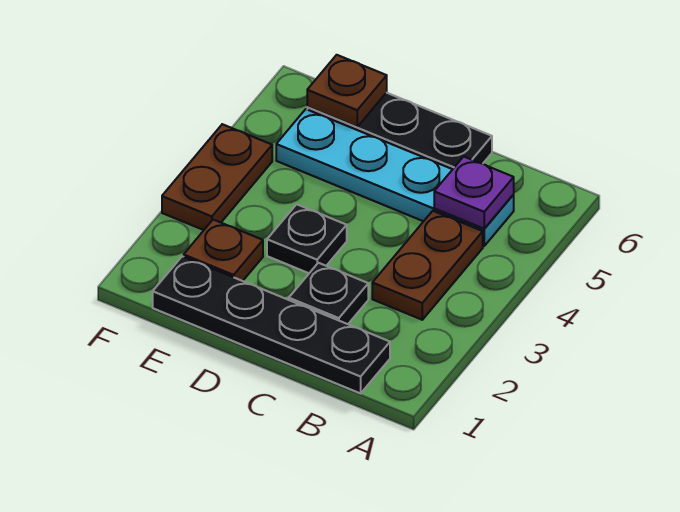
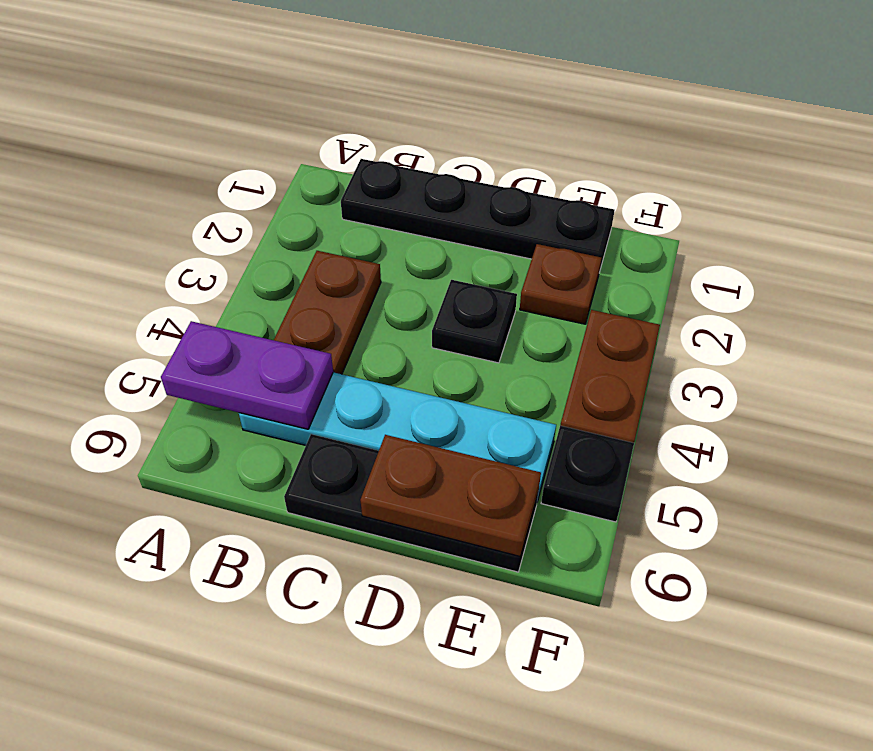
purple plate B5 level 2 -> purple plate A5:B5 level 2
black plate C2 level 1 -> black plate F5 level 1
brown plate E6 level 2 -> brown plate D6:E6 level 2

